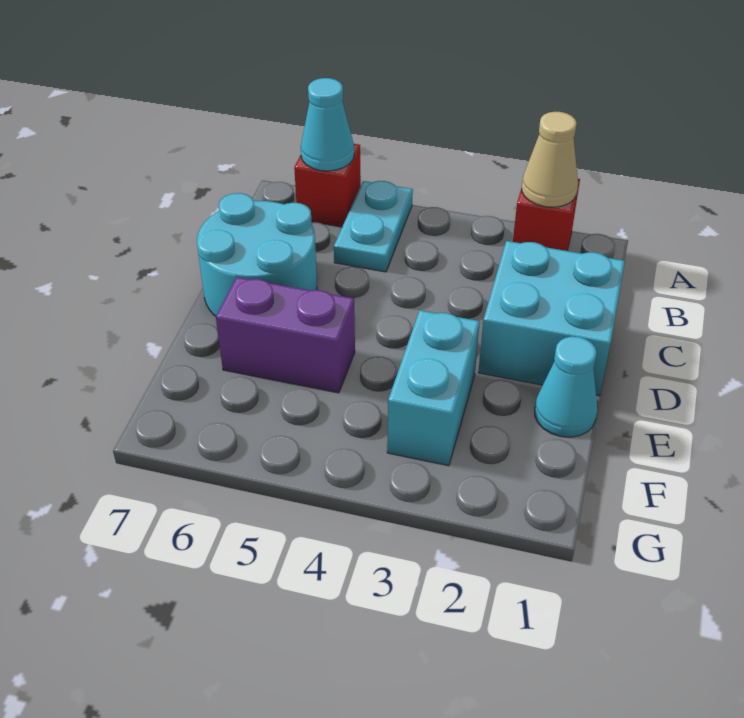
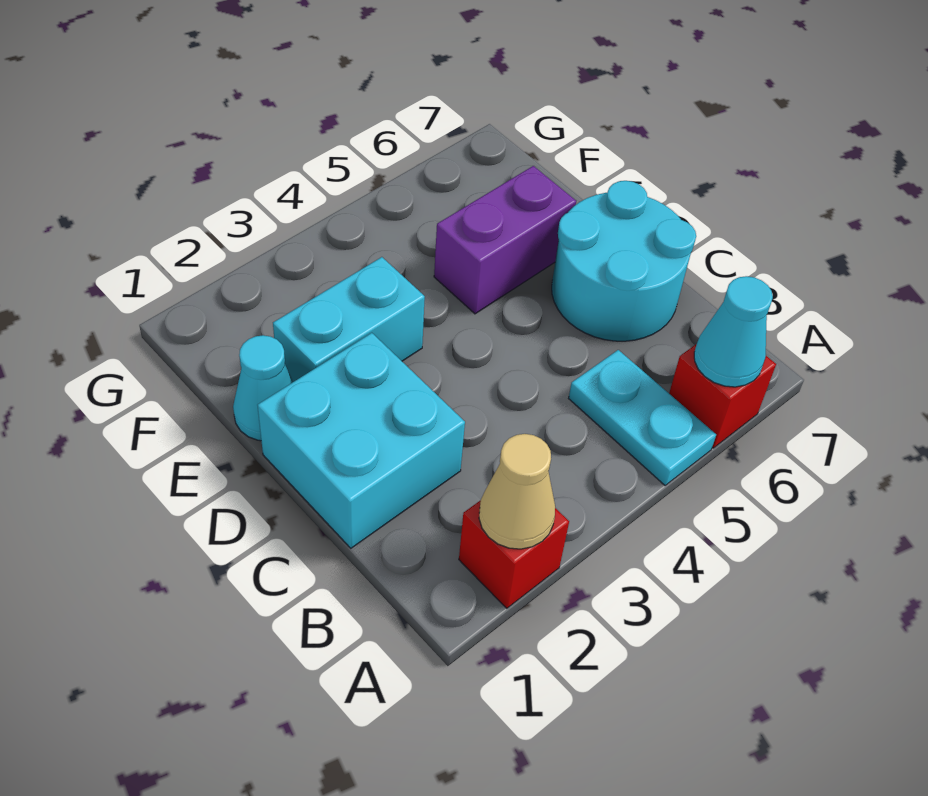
cyan brick E3:F3 level 1 -> cyan brick E2:E3 level 1

